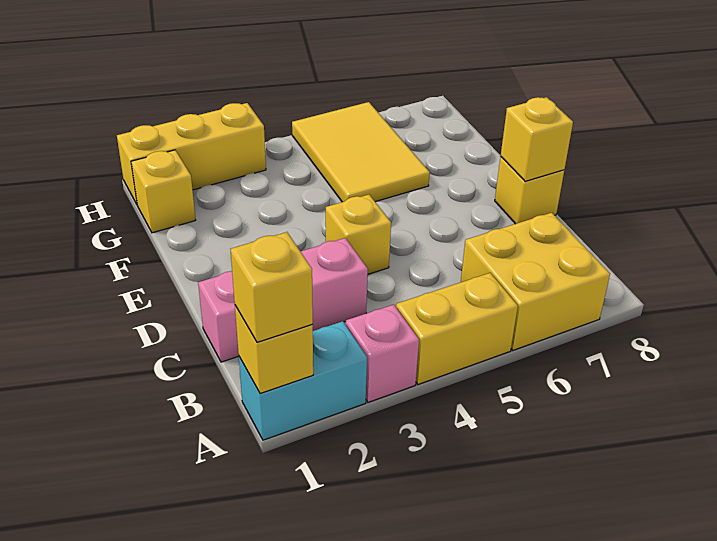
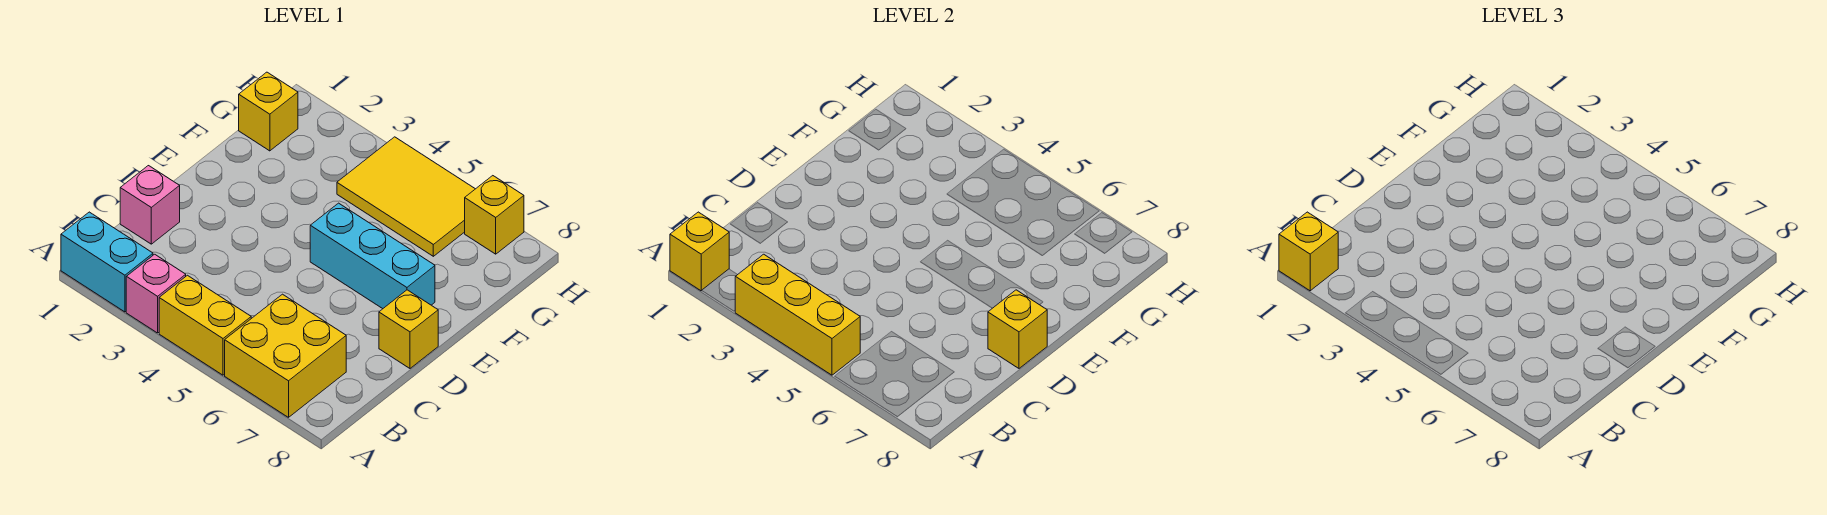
pink brick C1:C3 level 1 -> pink brick C1 level 1
yellow brick D4 level 1 -> yellow brick H7 level 1
none -> cyan brick E5:E7 level 1
yellow tile F5:H6 level 1 -> yellow tile G4:H6 level 1
yellow brick H1:H3 level 1 -> yellow brick A3:A5 level 2

